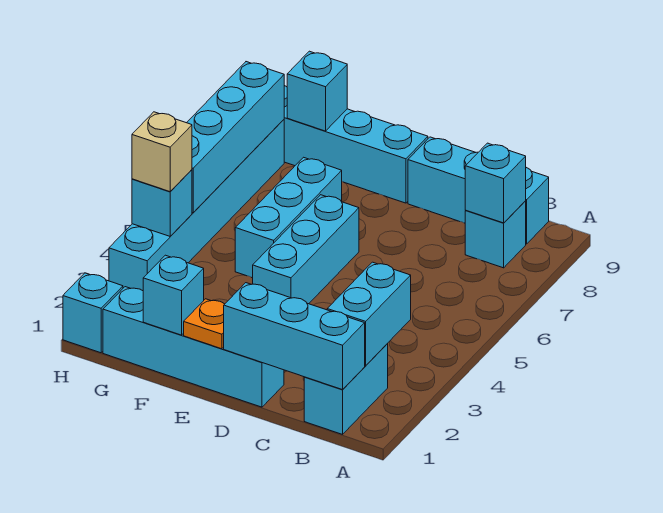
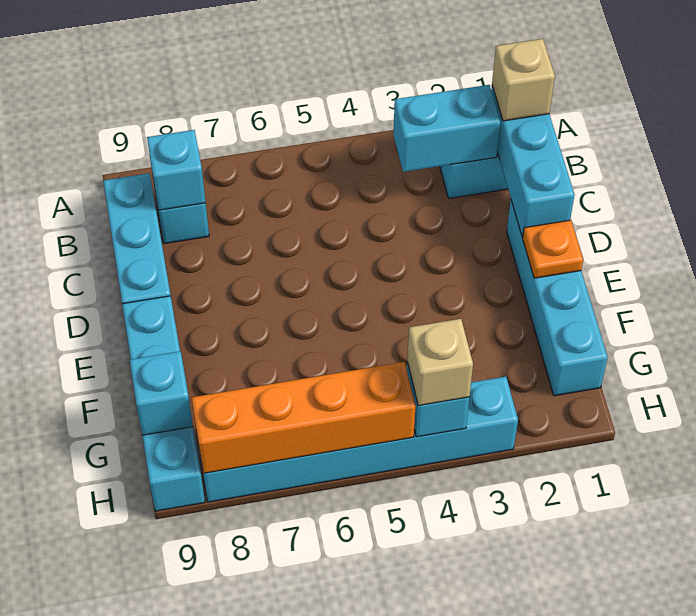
none -> tan brick B1 level 3
cyan brick E4:E6 level 1 -> none
cyan brick F1 level 2 -> none
cyan brick F5:F7 level 1 -> none
cyan brick H1 level 1 -> none
cyan brick H5:H8 level 2 -> orange brick H5:H8 level 2

